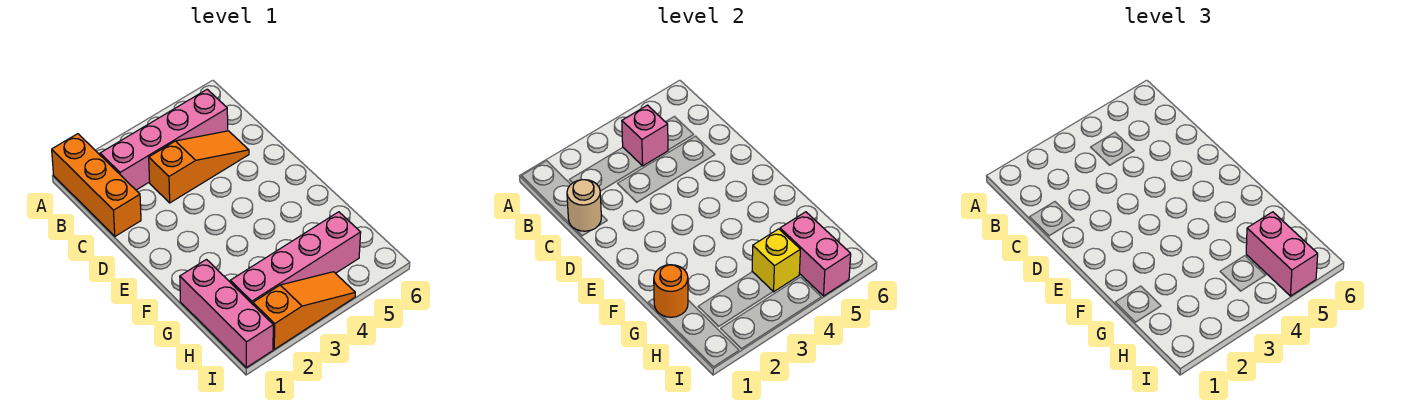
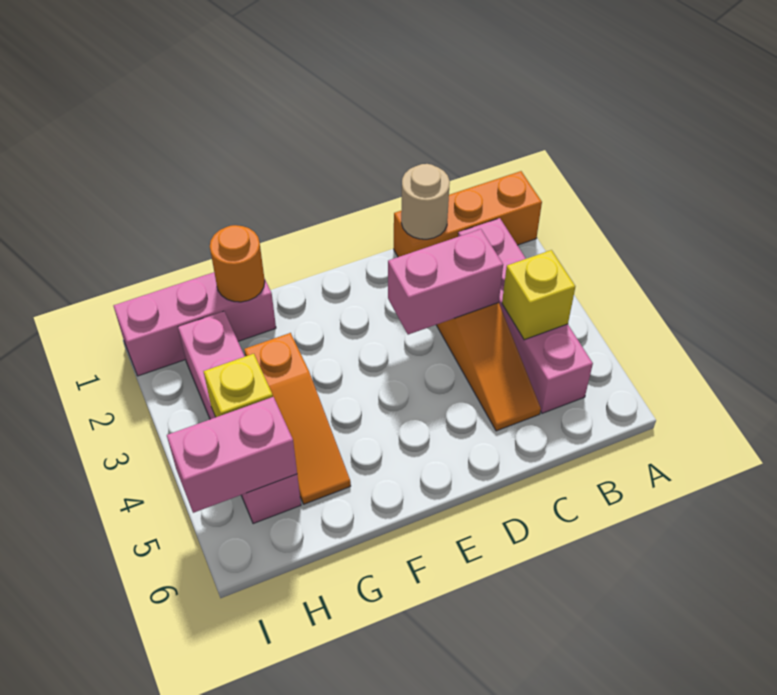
pink brick B4 level 2 -> yellow brick B4 level 2
pink brick H5:I5 level 3 -> pink brick C3:D3 level 2
orange slope I2:I4 level 1 top 2 -> orange slope G3:G5 level 1 top 3

